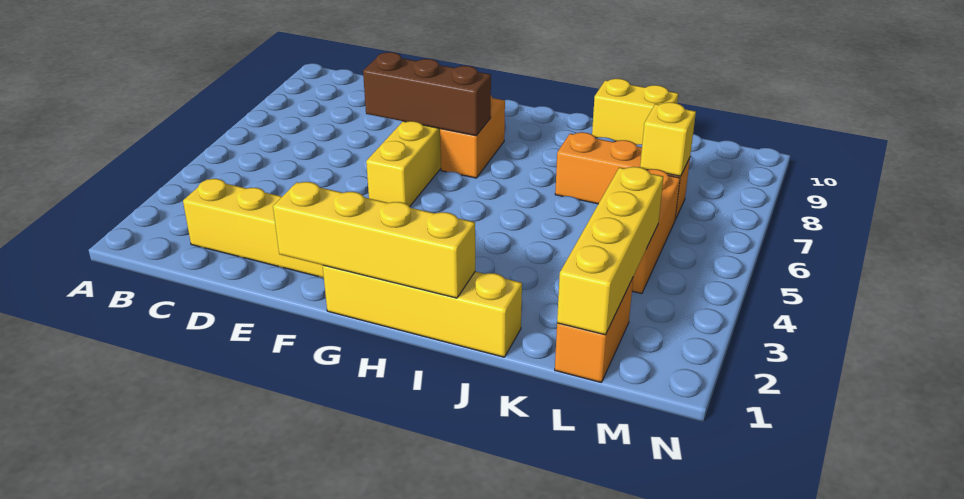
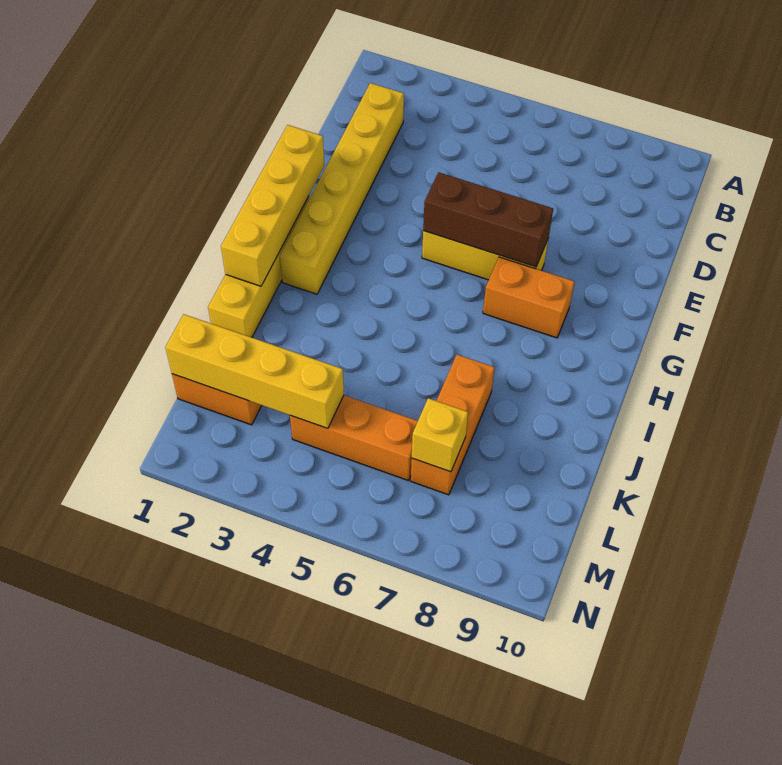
brown brick E7:G7 level 2 -> brown brick F5:F7 level 2
yellow brick J10:K10 level 1 -> none

